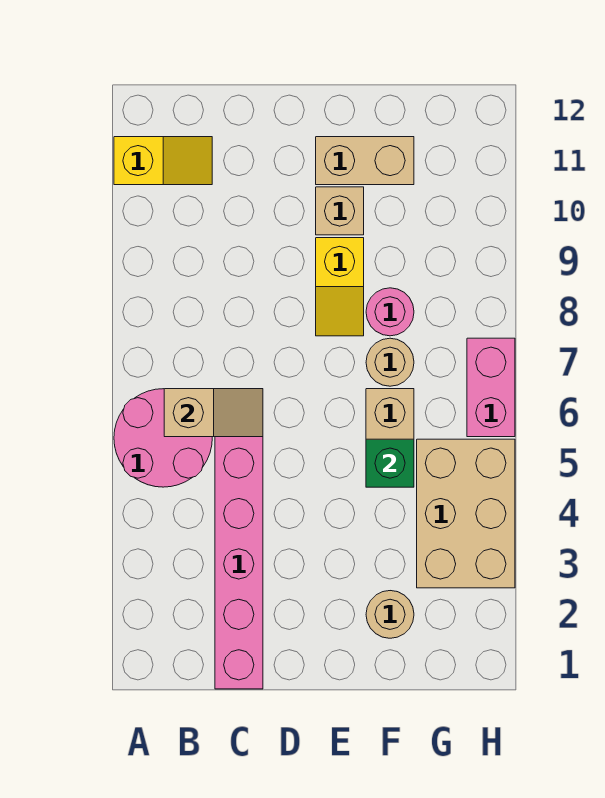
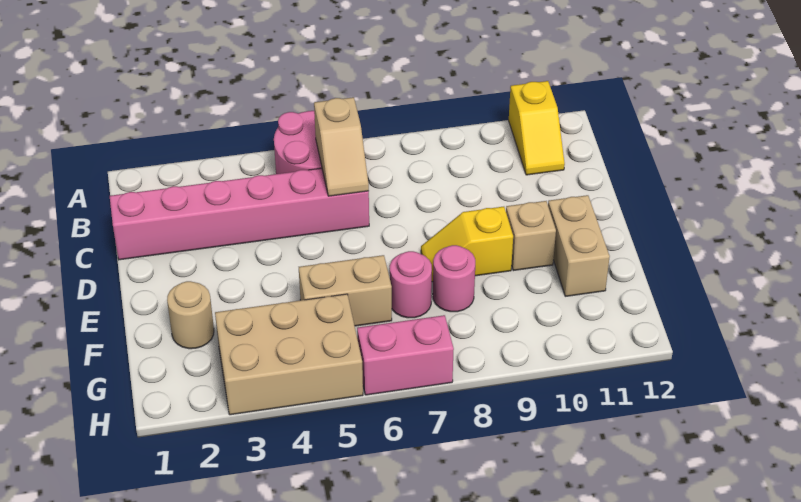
green brick F5 level 2 -> none
tan round brick F7 level 1 -> pink round brick F7 level 1

